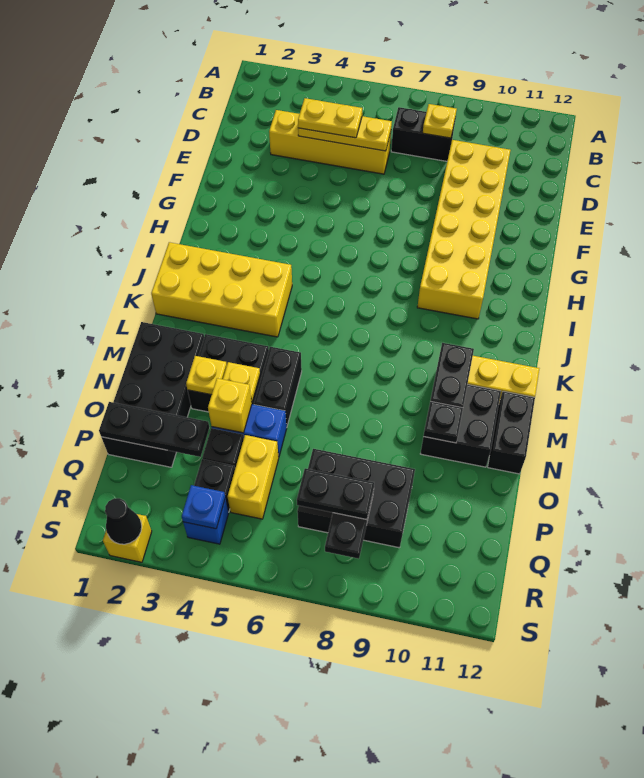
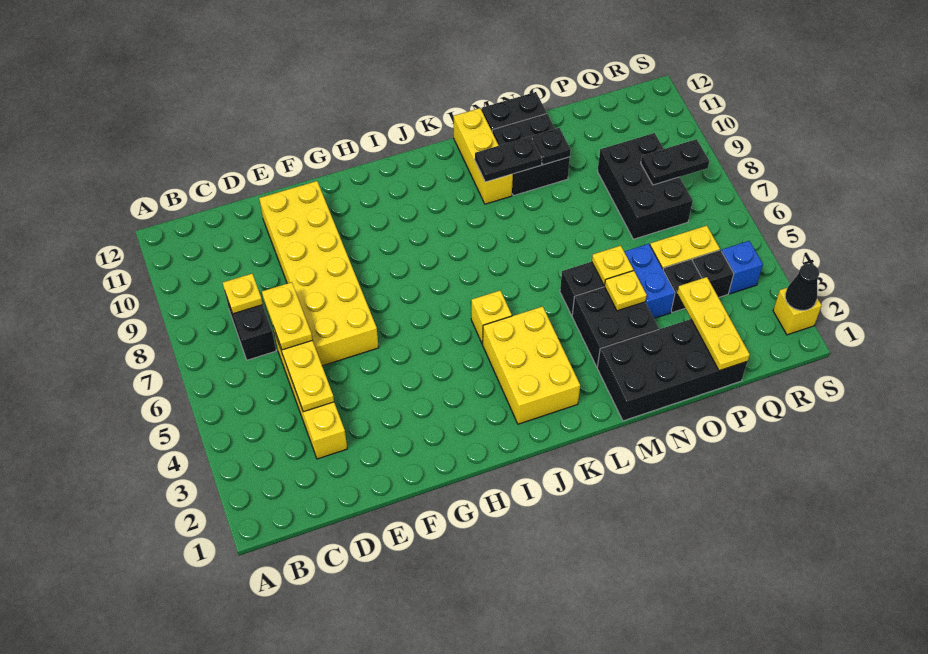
yellow plate D4:D5 level 3 -> yellow plate D6:D7 level 3
yellow brick D9:I10 level 1 -> yellow brick E6:F11 level 1
yellow brick J1:K4 level 1 -> yellow brick J2:K4 level 1
yellow plate N3 level 2 -> yellow plate N5 level 2
yellow brick O4 level 2 -> yellow brick J5 level 1
black plate P1:P3 level 2 -> yellow plate P1:P3 level 2
black plate Q7:Q8 level 3 -> none
blue plate R4 level 2 -> none

